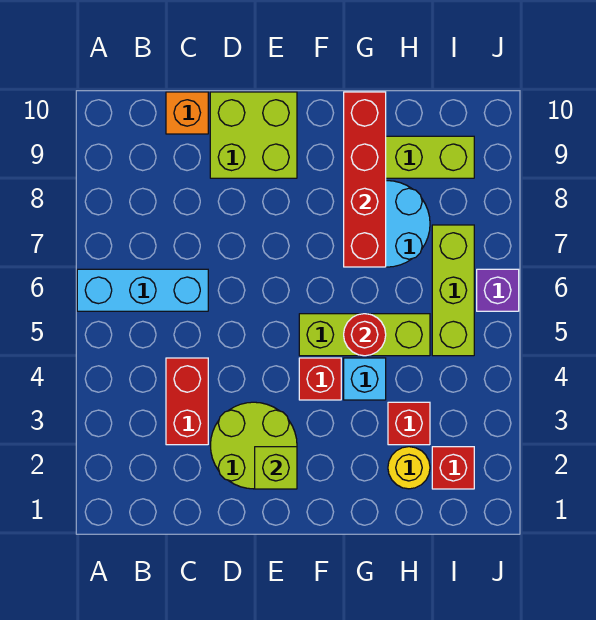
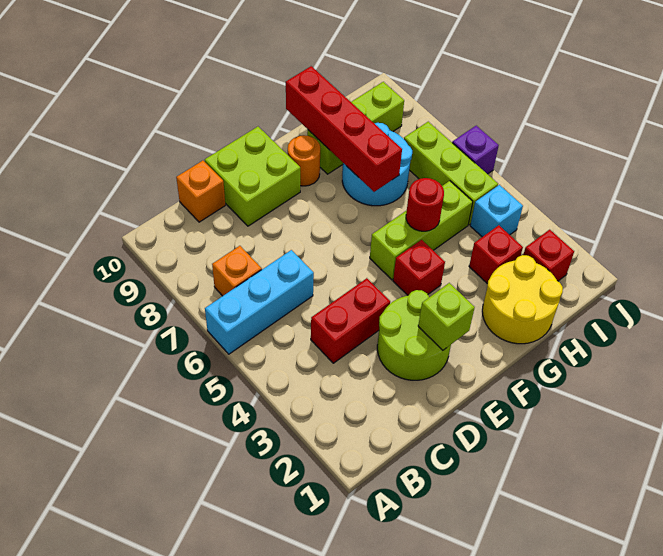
none -> orange brick B7 level 1
red brick C3:C4 level 1 -> red brick C4:D4 level 1
none -> orange round brick F9 level 1
cyan brick G4 level 1 -> cyan brick I4 level 1
yellow round brick H2 level 1 -> yellow round brick G1:H2 level 1

